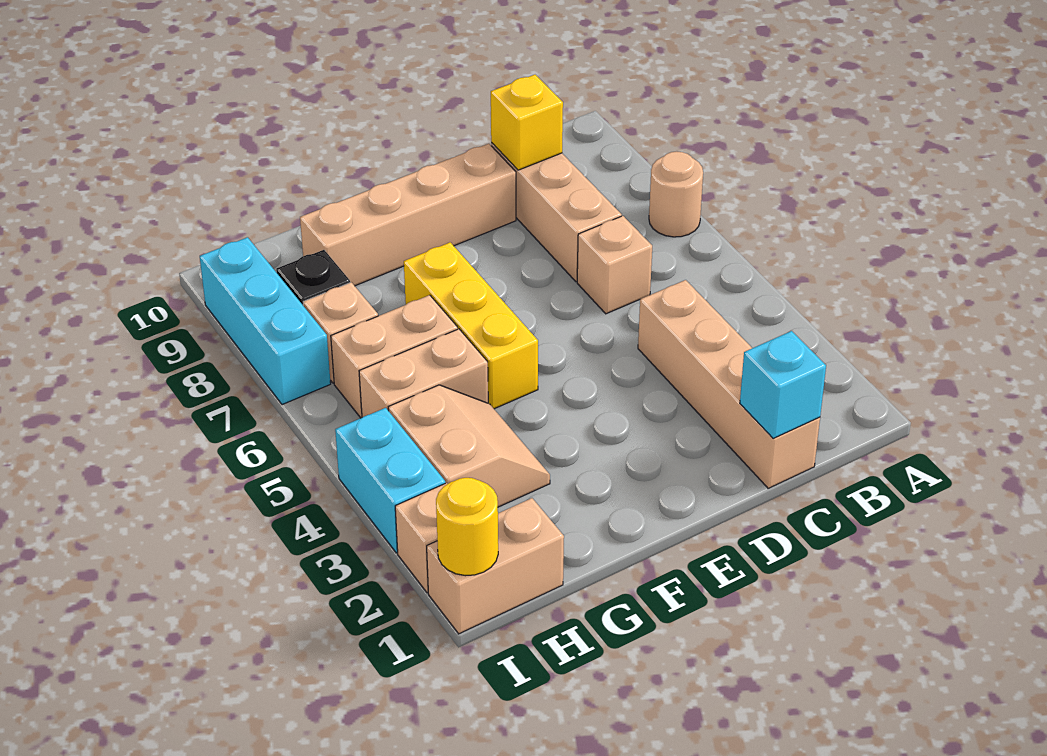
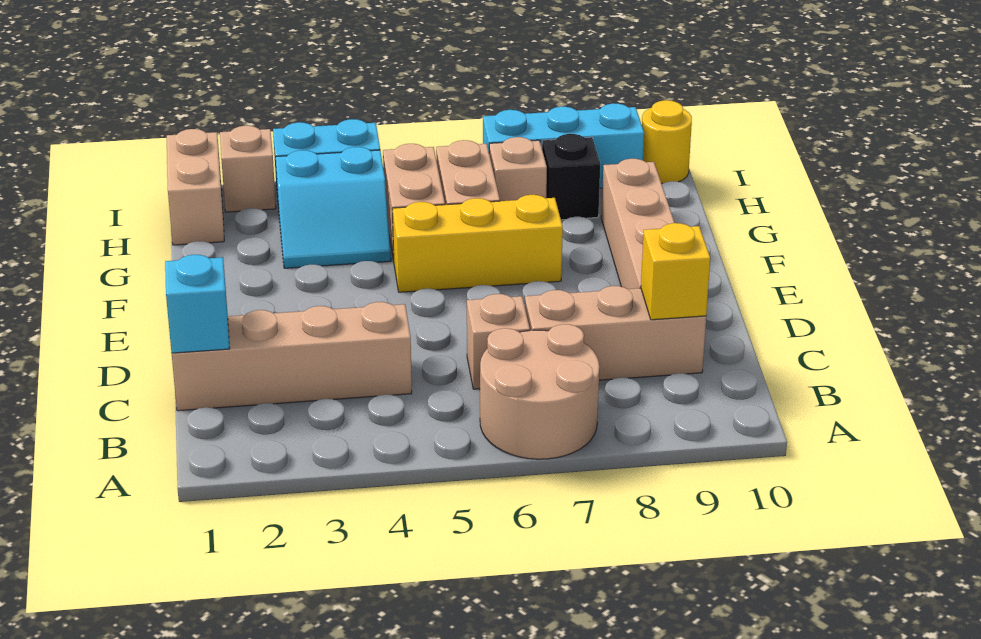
tan round brick A7 level 1 -> tan round brick A6:B7 level 1
tan slope G3:H4 level 1 top H -> cyan slope G3:H4 level 1 top H
yellow round brick I1 level 2 -> yellow round brick I10 level 1

